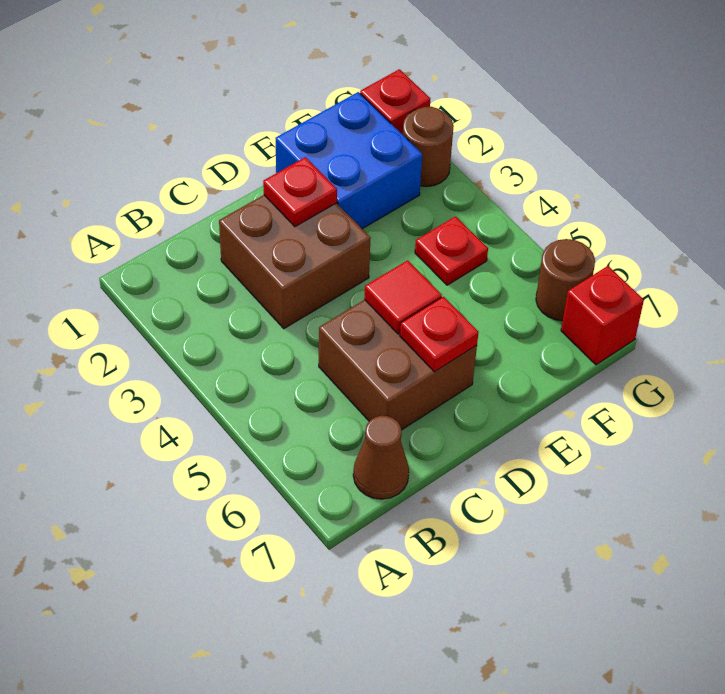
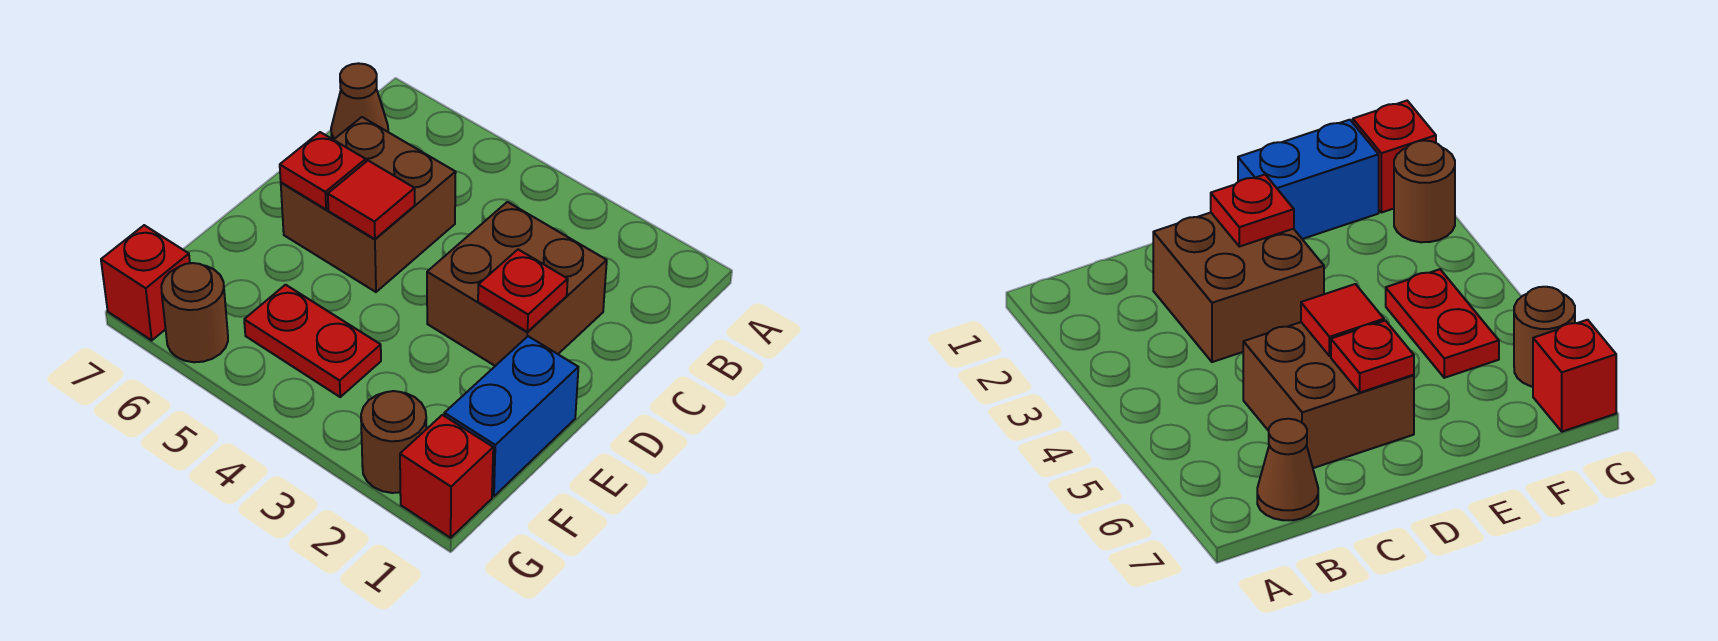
blue brick E1:F2 level 1 -> blue brick E1:F1 level 1
red plate F4 level 1 -> red plate F4:F5 level 1

